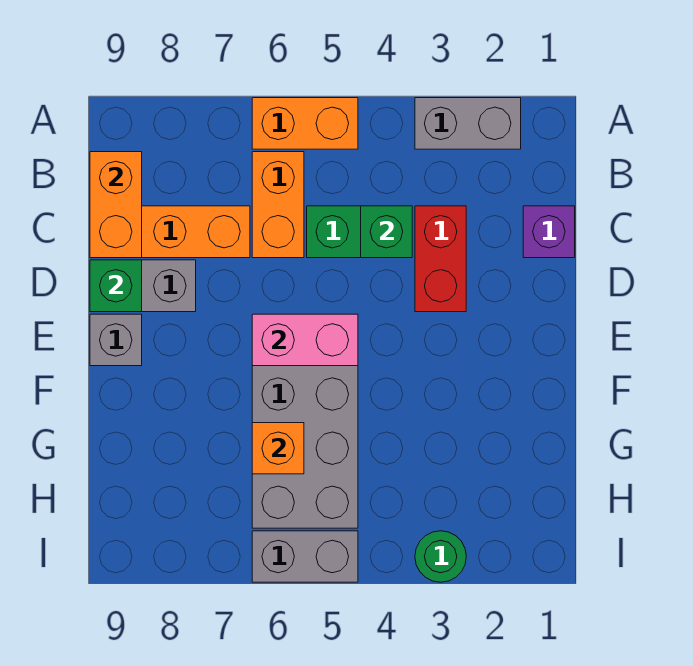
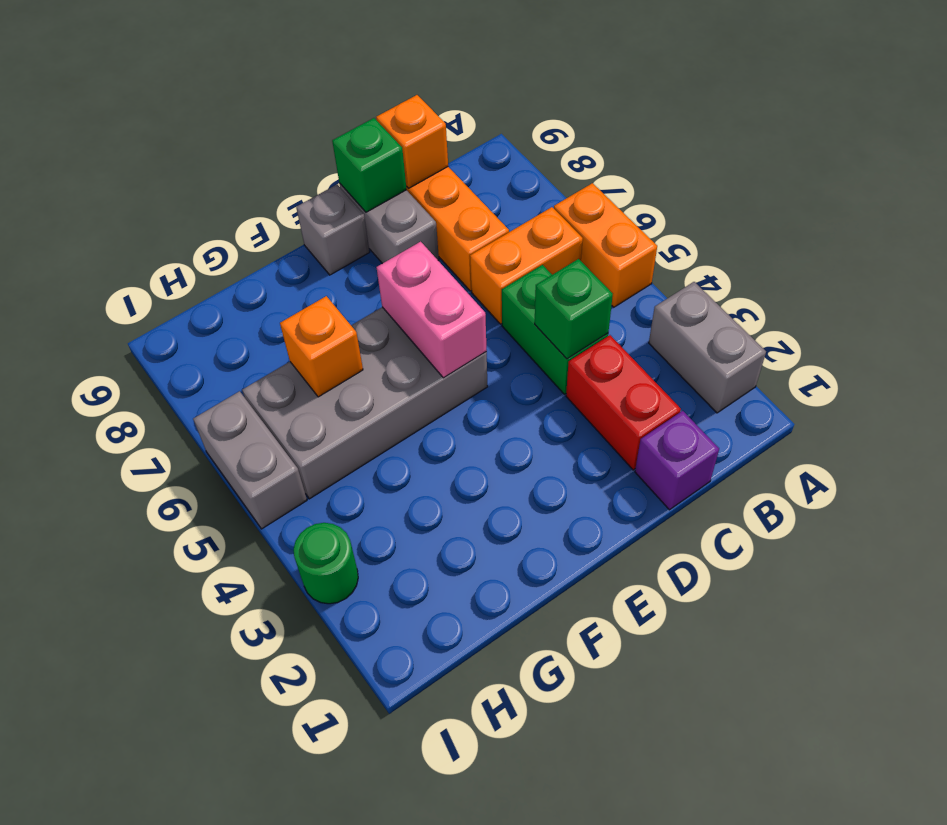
orange brick B9:C9 level 2 -> orange brick C9 level 2
red brick C3:D3 level 1 -> red brick C2:C3 level 1

